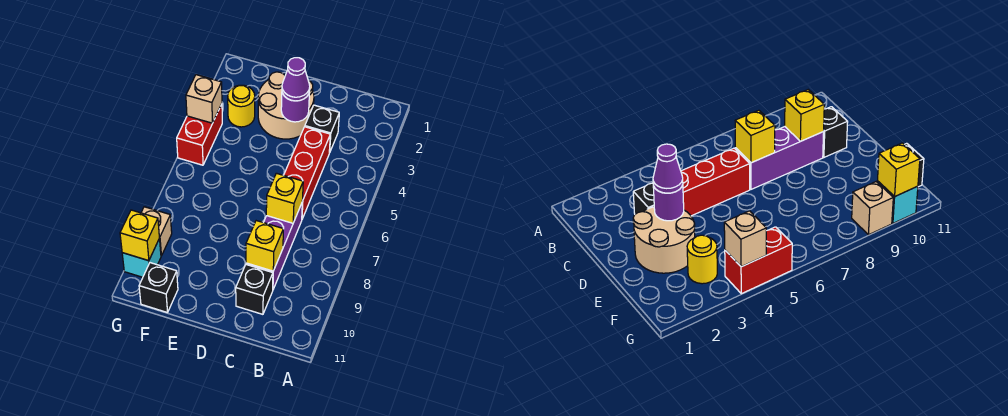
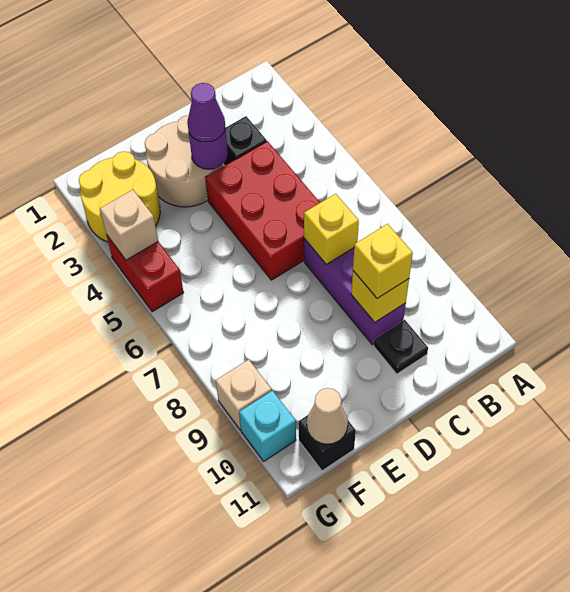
red brick C4:C6 level 1 -> red brick C4:D6 level 1
black brick C10 level 1 -> black plate C10 level 1
yellow round brick F3 level 1 -> yellow round brick F2:G3 level 1
none -> tan cone F11 level 2
yellow brick G10 level 2 -> yellow brick C9 level 3

